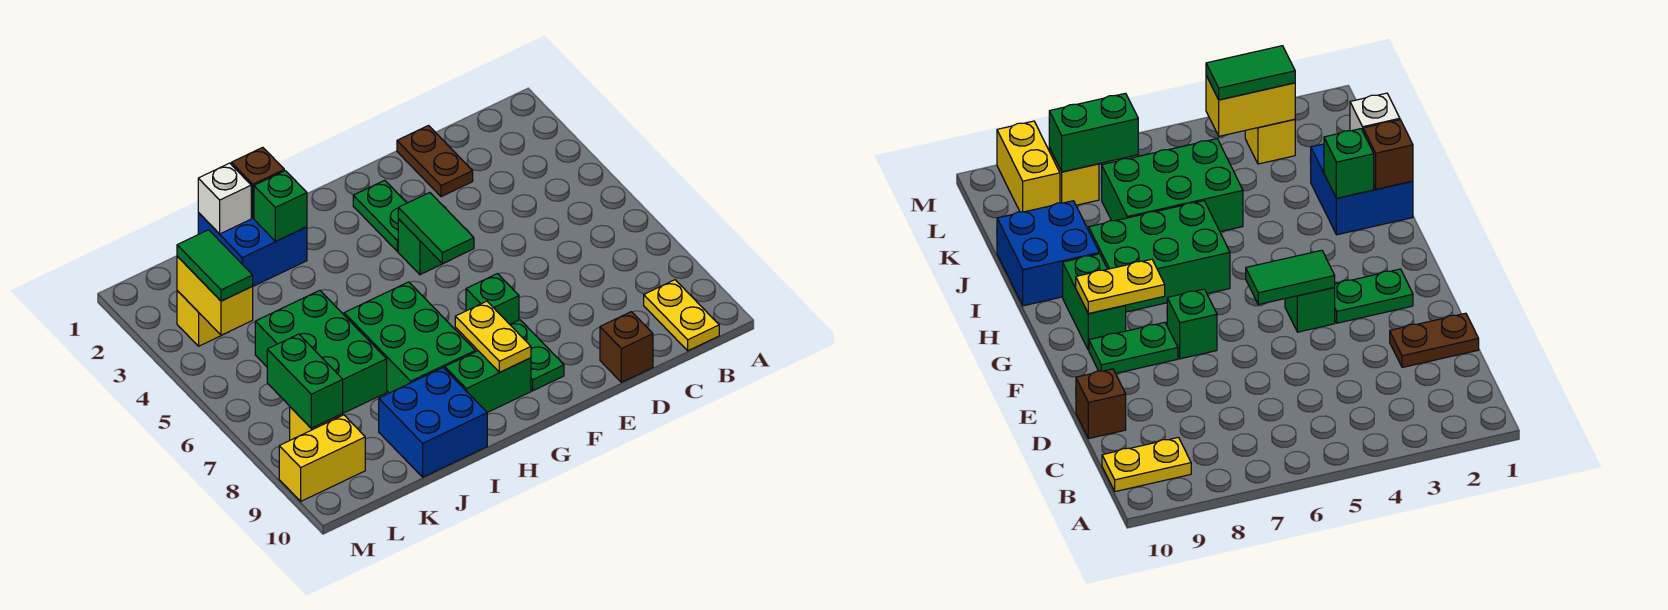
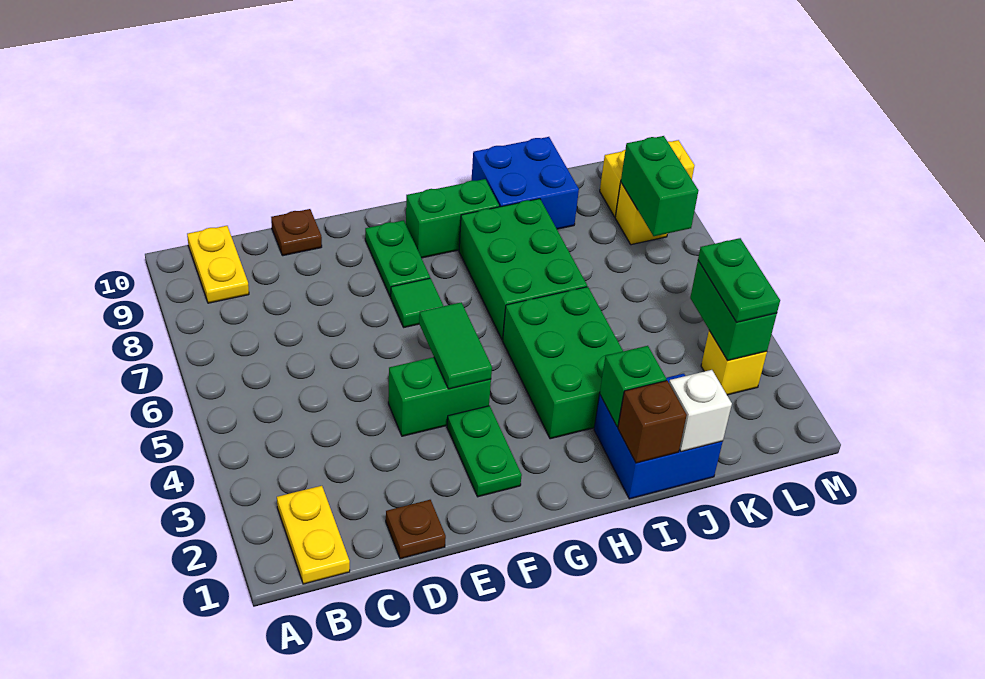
brown plate D1:D2 level 1 -> brown plate D1 level 1
brown brick D10 level 1 -> brown plate D10 level 1
green brick F4 level 1 -> green brick E4:F4 level 1
green brick F7 level 1 -> green tile F7 level 1
yellow plate G8:G9 level 2 -> yellow plate B1:B2 level 1
green brick J5:K7 level 1 -> green brick H3:I5 level 1
yellow brick L3:L4 level 2 -> green brick L3:L4 level 2
green tile L3:L4 level 3 -> green plate L3:L4 level 3

